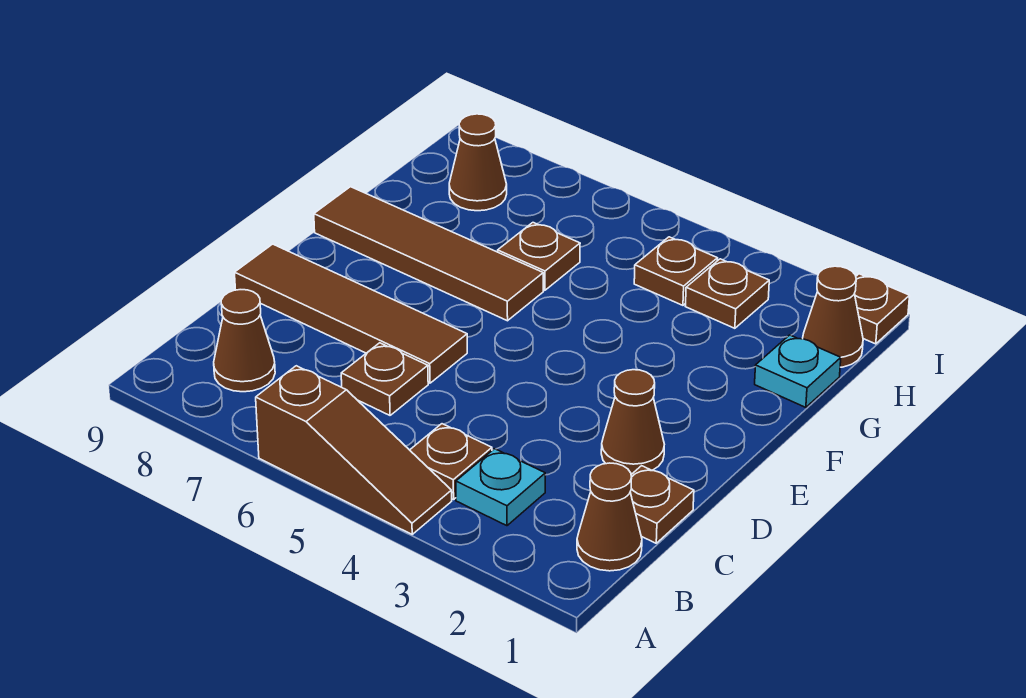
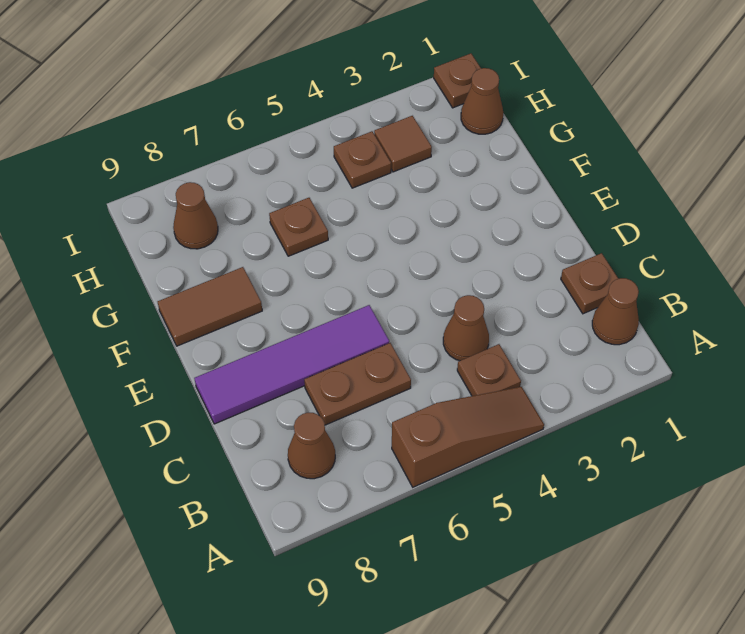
cyan plate B3 level 1 -> none
brown plate C6 level 1 -> brown plate C6:C7 level 1
brown cone D2 level 1 -> brown cone C4 level 1
brown tile D6:D9 level 1 -> purple tile D6:D9 level 1
brown tile F6:F9 level 1 -> brown tile F8:F9 level 1
cyan plate G1 level 1 -> none
brown plate H3 level 1 -> brown tile H3 level 1

